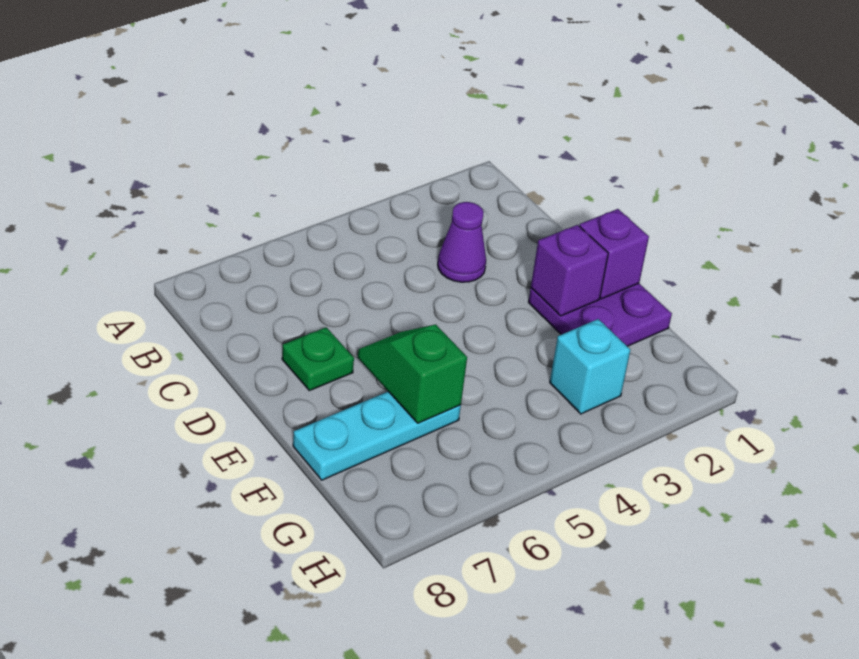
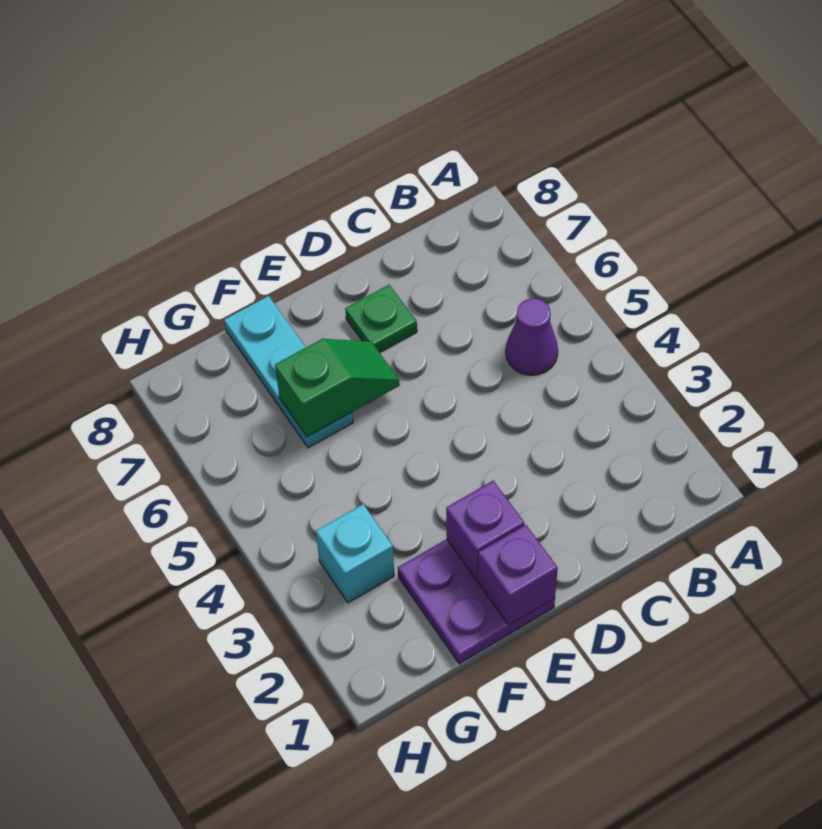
purple cone C3 level 1 -> purple cone B5 level 1

